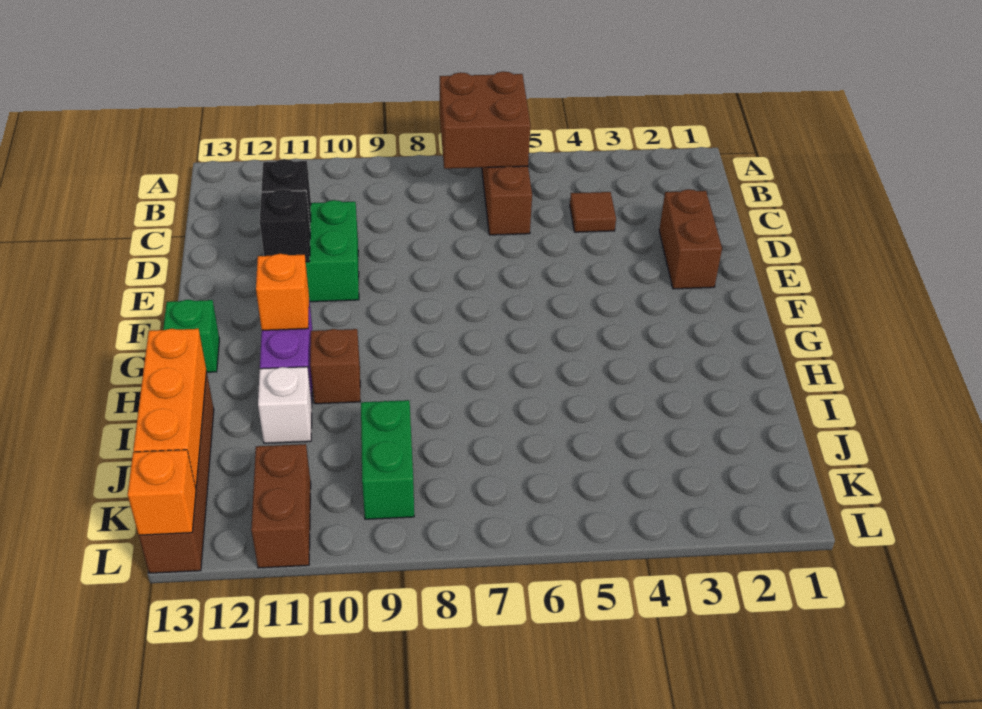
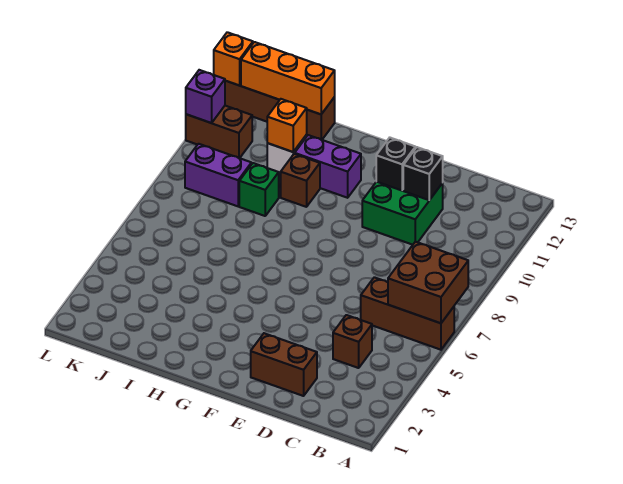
brown tile C4 level 1 -> brown brick C4 level 1
orange brick G11 level 2 -> orange brick I11 level 2
green brick G13 level 1 -> green brick I9 level 1
green brick J9:K9 level 1 -> purple brick J9:K9 level 1
none -> purple brick L11 level 2

